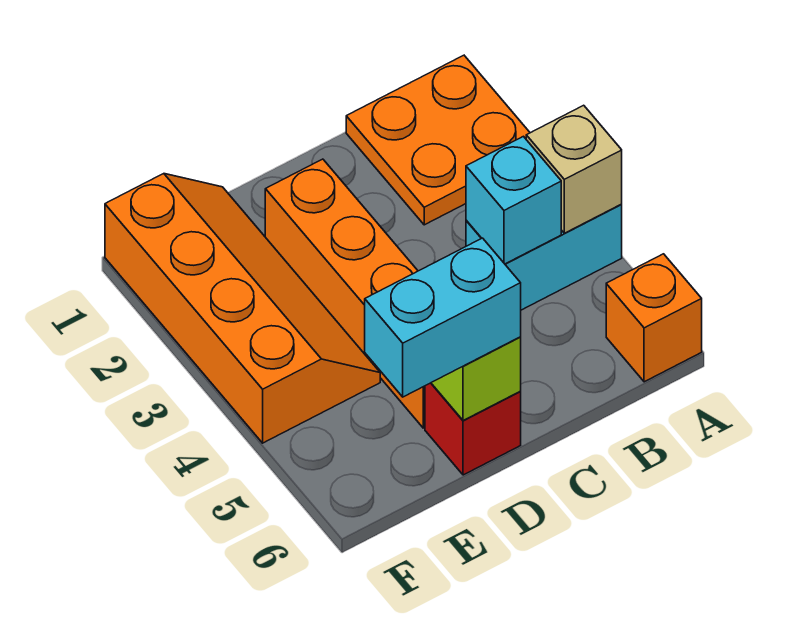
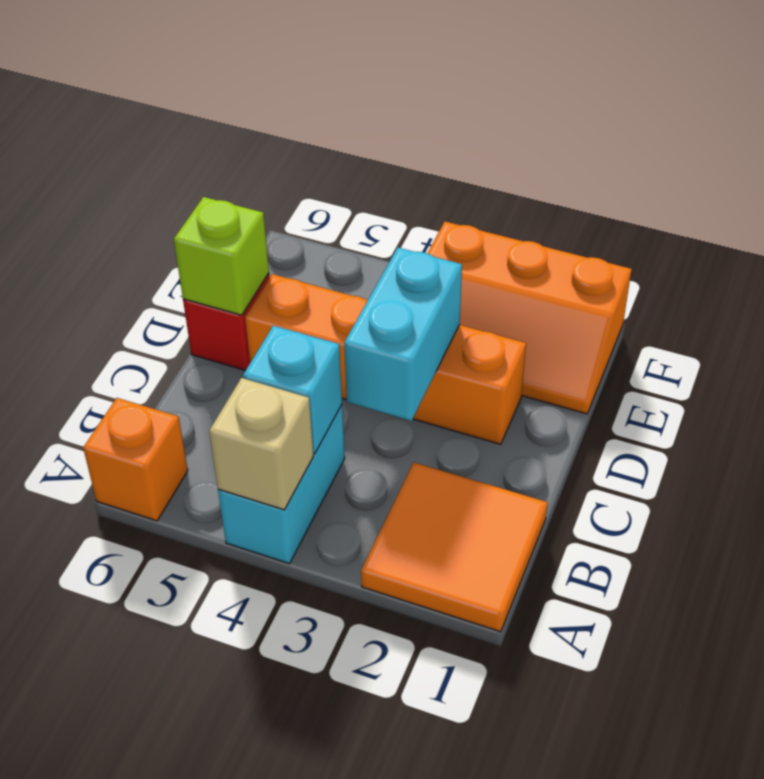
orange plate A1:B2 level 1 -> orange tile A1:B2 level 1
cyan brick D6:E6 level 3 -> cyan brick C3:D3 level 2
orange slope E1:F4 level 1 top F -> orange slope E1:F3 level 1 top F

